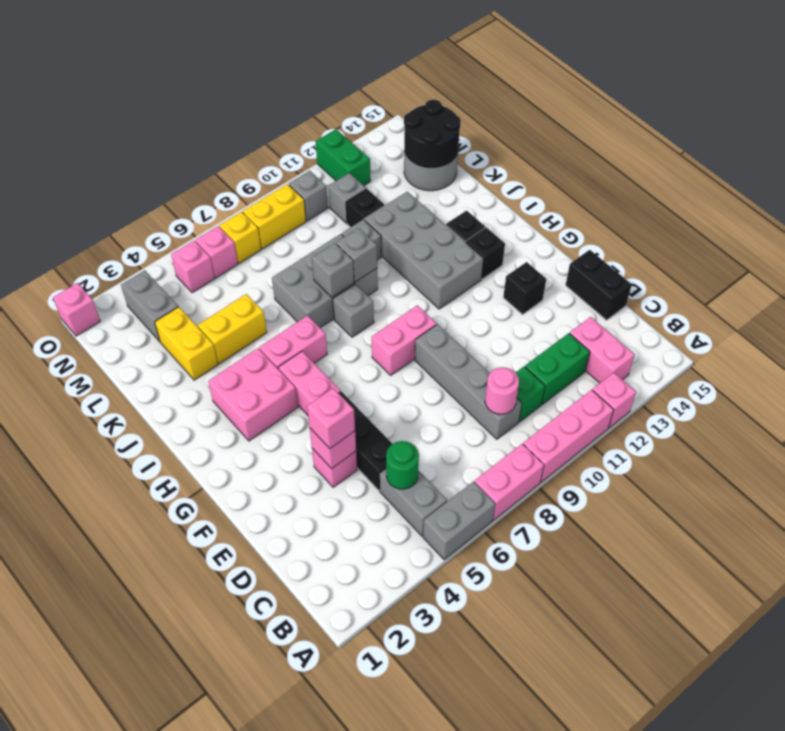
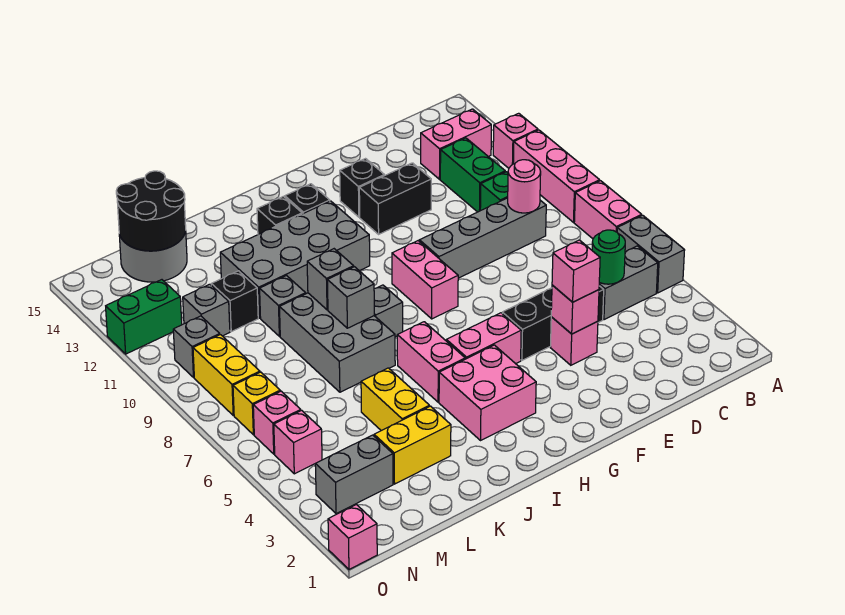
black brick D15:E15 level 1 -> black brick E12:F12 level 1

